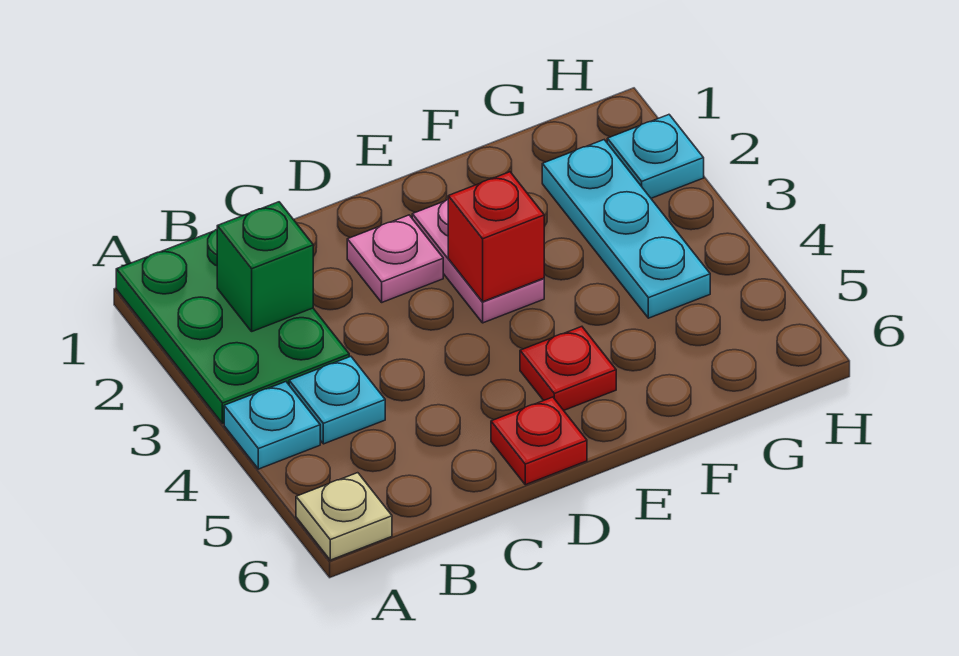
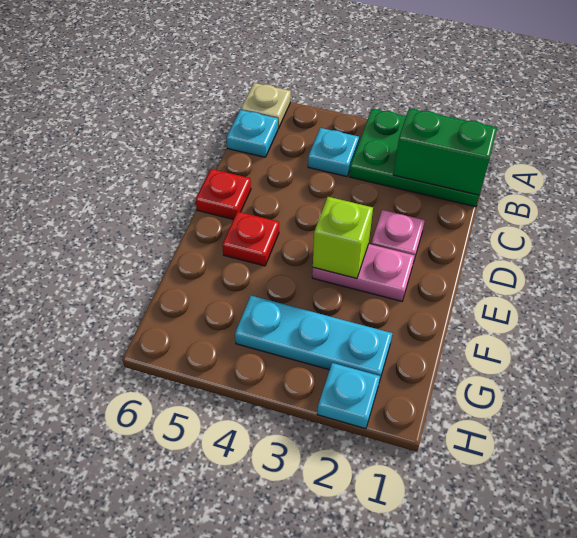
cyan plate A4 level 1 -> cyan plate B6 level 1
green brick B2 level 2 -> green brick B1:B2 level 2
red brick E3 level 2 -> lime brick E3 level 2

